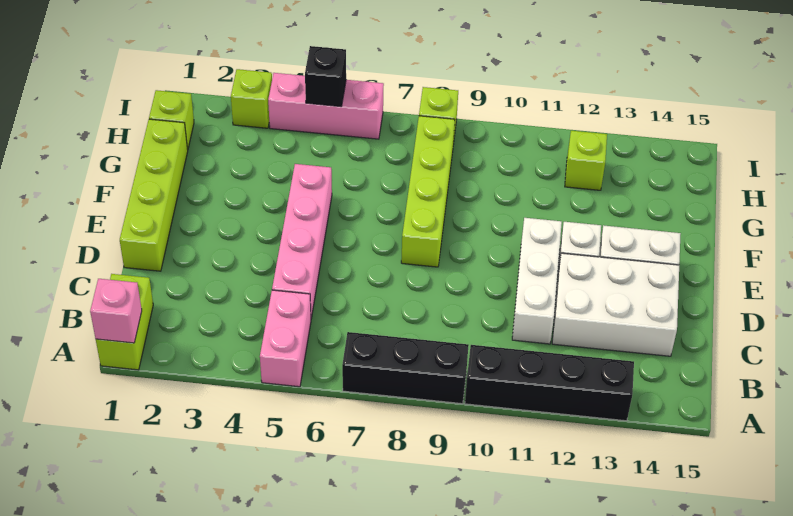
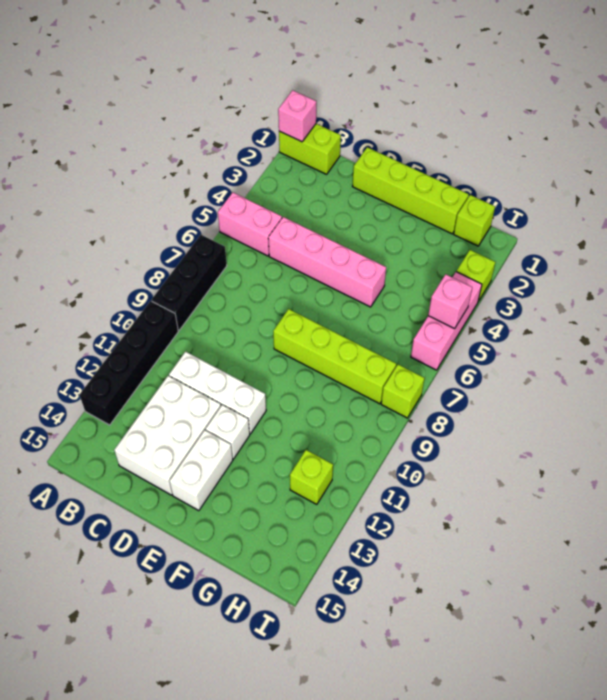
black brick I5 level 2 -> pink brick I5 level 2

